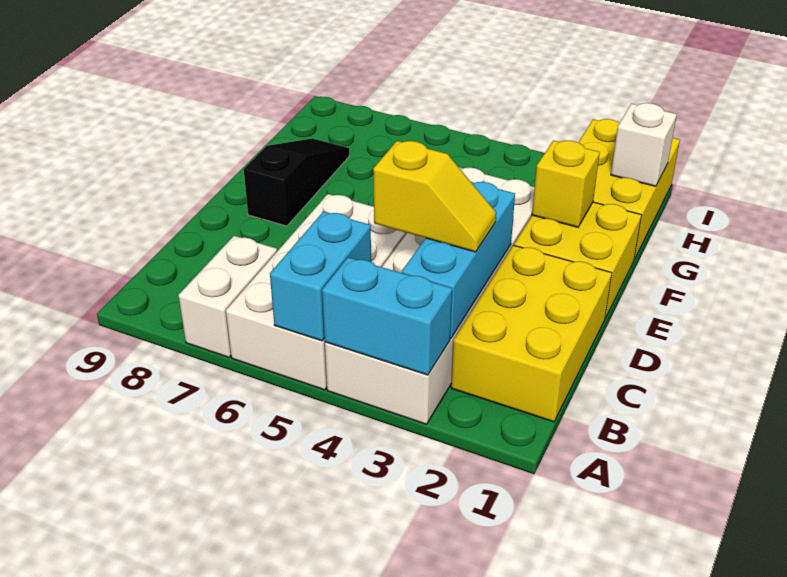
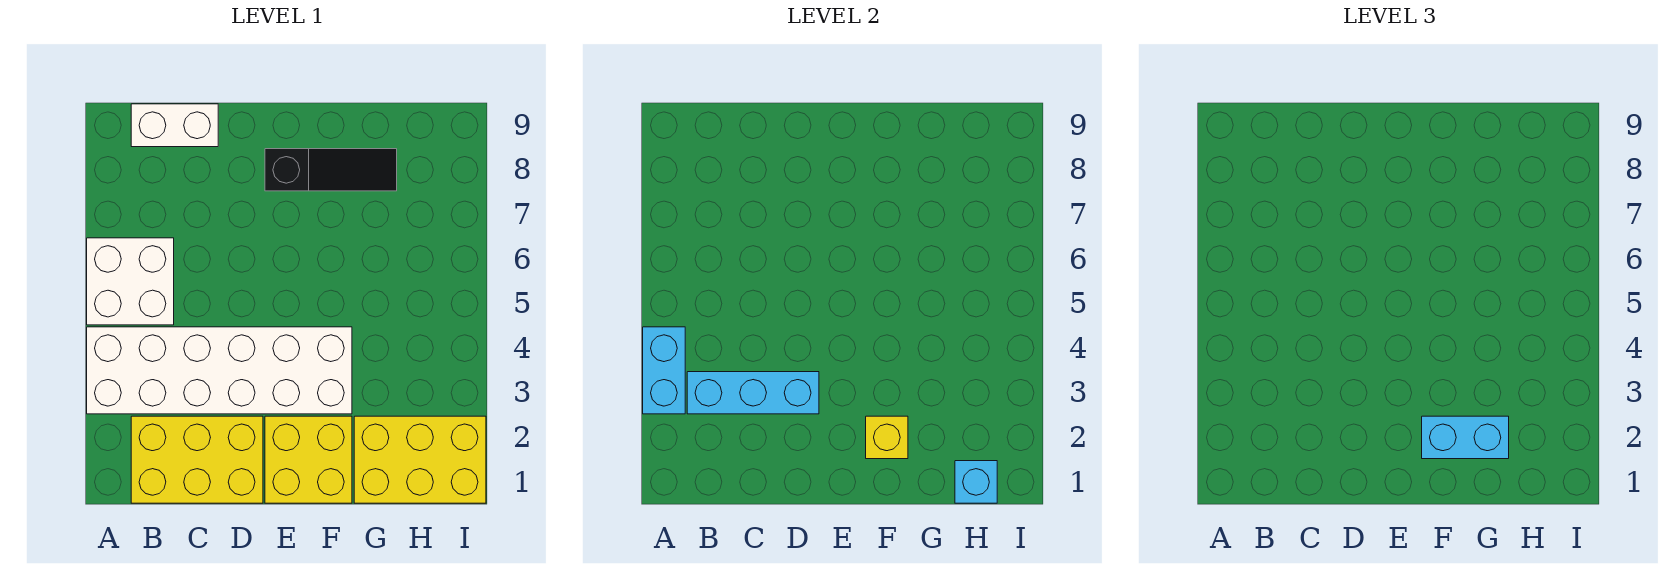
white brick A5:D6 level 1 -> white brick A5:B6 level 1
cyan brick A5:B5 level 2 -> cyan brick F2:G2 level 3
white brick A7:B7 level 1 -> white brick B9:C9 level 1
yellow slope C3:C4 level 3 top 4 -> none
white brick H1 level 2 -> cyan brick H1 level 2

